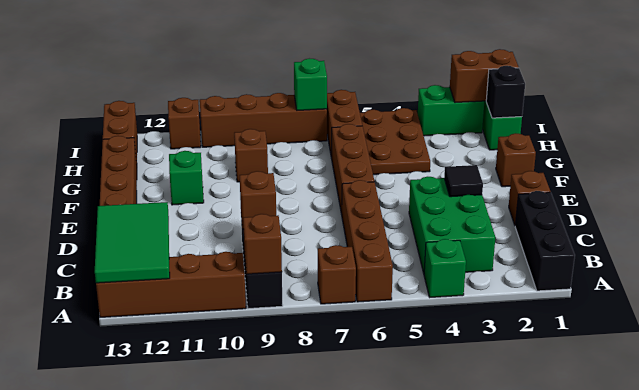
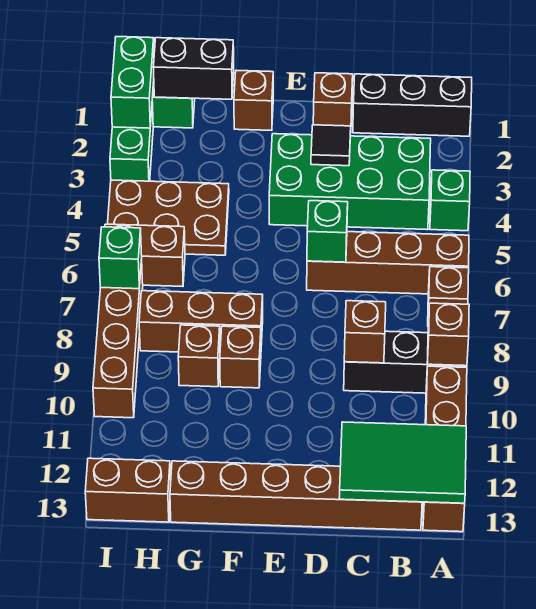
green brick B3:D4 level 1 -> green brick B3:E4 level 1
brown brick E6:G6 level 1 -> brown brick F8:H8 level 1
green brick F11 level 1 -> green brick D6 level 2
black brick H1 level 2 -> black brick G1:H1 level 2
brown brick I1:I2 level 2 -> green brick I1:I2 level 2
brown brick I11 level 1 -> brown brick F9 level 1

